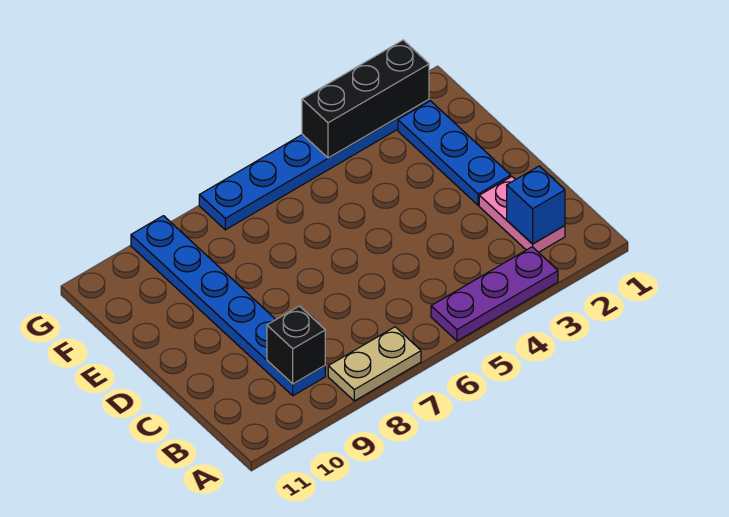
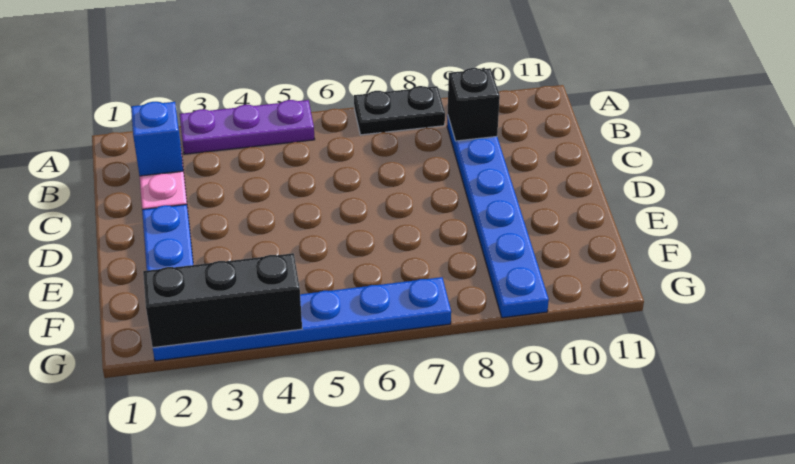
tan plate A7:A8 level 1 -> black plate A7:A8 level 1

